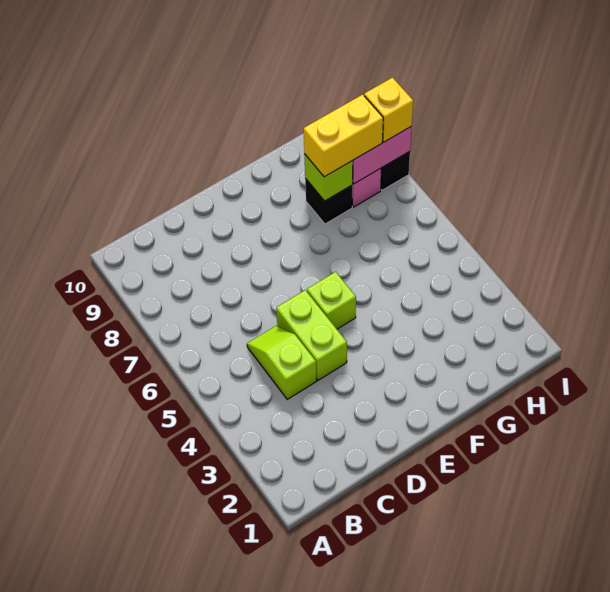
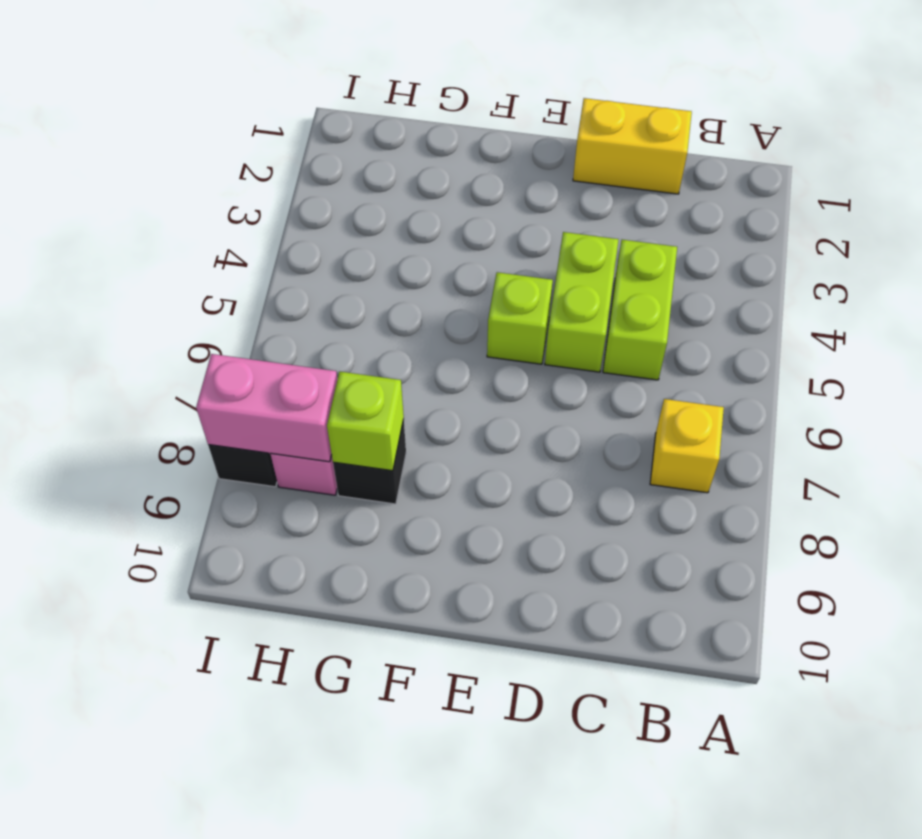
lime slope C4:C5 level 1 top 4 -> lime brick C4:C5 level 1
yellow brick G8:H8 level 3 -> yellow brick C1:D1 level 1
yellow brick I8 level 3 -> yellow brick B7 level 1

